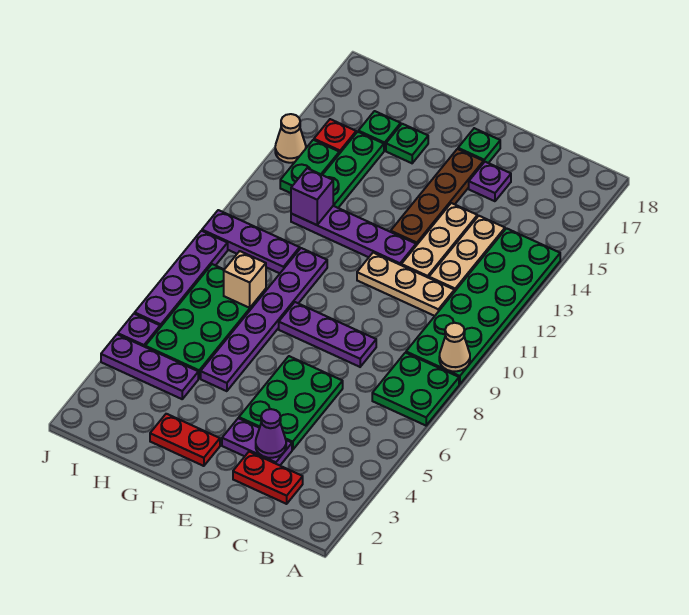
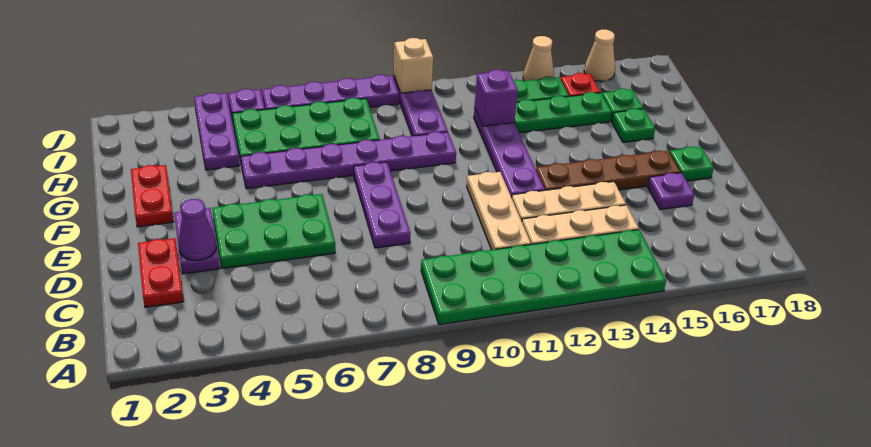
green plate A7:B8 level 1 -> none
tan cone A9 level 2 -> tan cone J16 level 1
tan brick H8 level 2 -> tan brick J10 level 2

